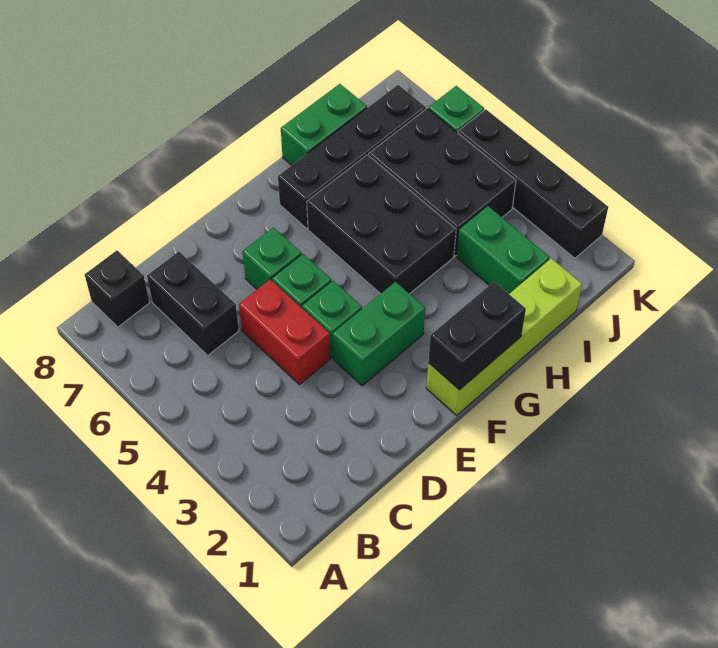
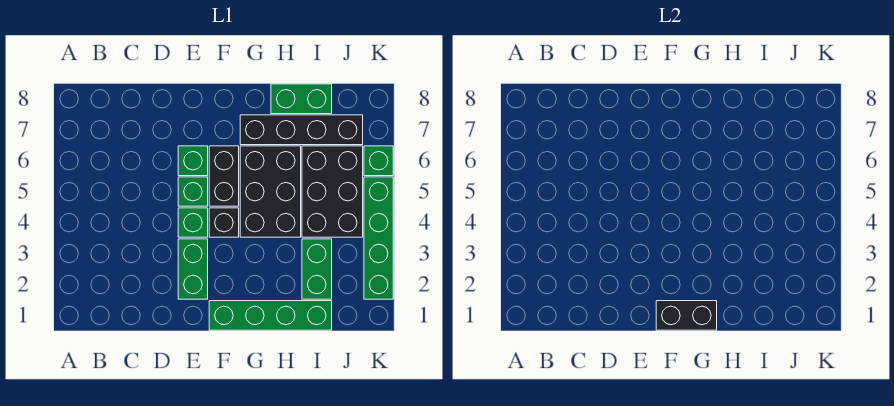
black brick B8 level 1 -> black brick F4 level 1
black brick C6:C7 level 1 -> black brick F5:F6 level 1
red brick D4:D5 level 1 -> none
green brick E3:F3 level 1 -> green brick E2:E3 level 1
lime brick F1:I1 level 1 -> green brick F1:I1 level 1
black brick K2:K5 level 1 -> green brick K2:K5 level 1

